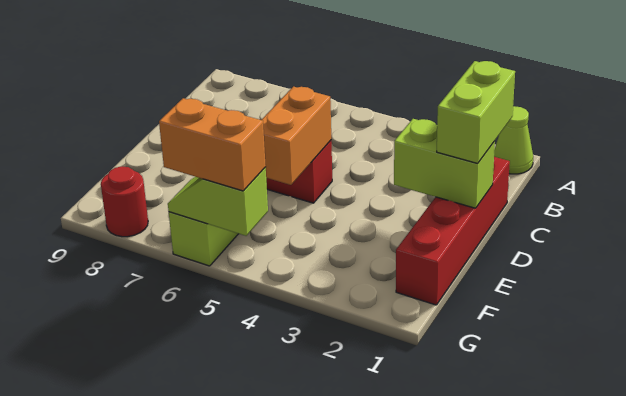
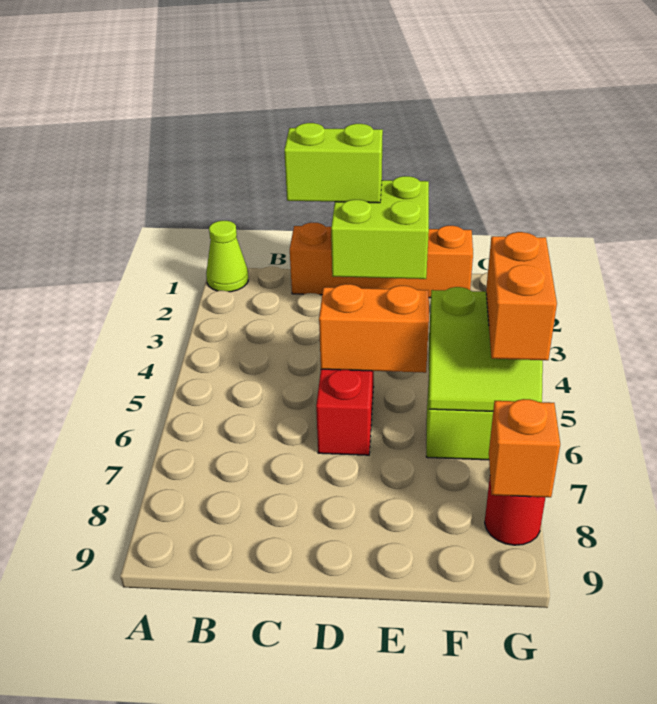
red brick C1:F1 level 1 -> orange brick C1:F1 level 1
lime brick D1:D2 level 2 -> lime brick D1:E2 level 2
lime slope G5:G6 level 2 top 5 -> lime slope F5:G6 level 2 top 5
none -> orange brick G8 level 2

